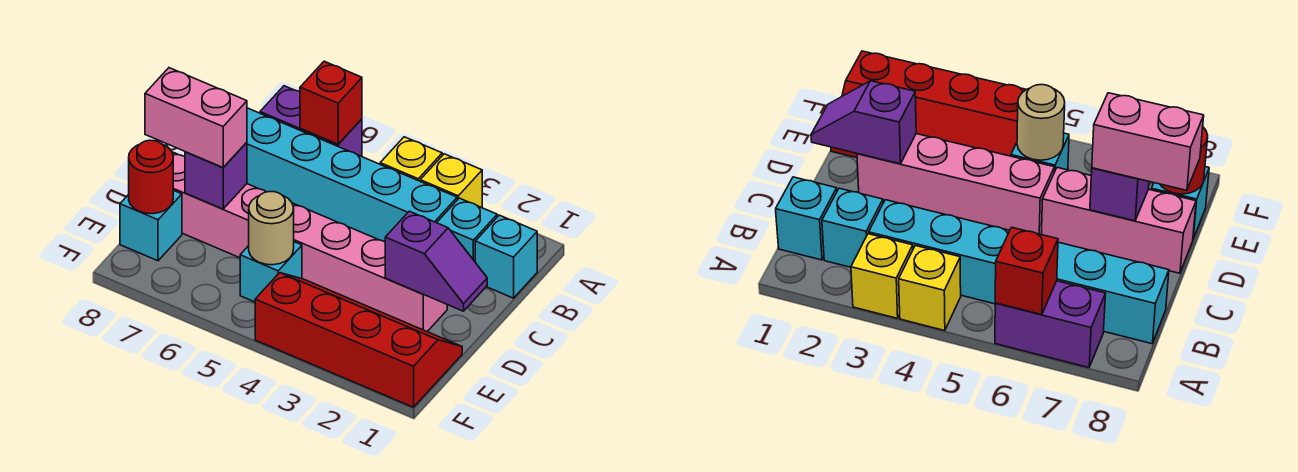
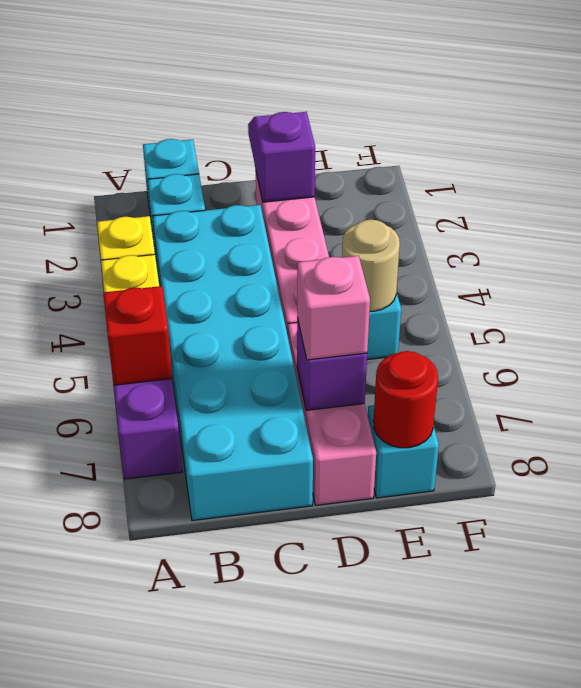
cyan brick B3:B8 level 1 -> cyan brick B3:C8 level 1
pink brick D7:D8 level 3 -> pink brick D7 level 3
red slope E1:F4 level 1 top F -> none

